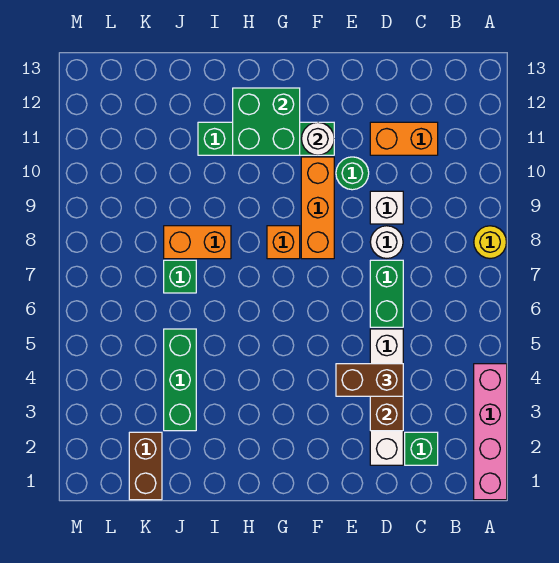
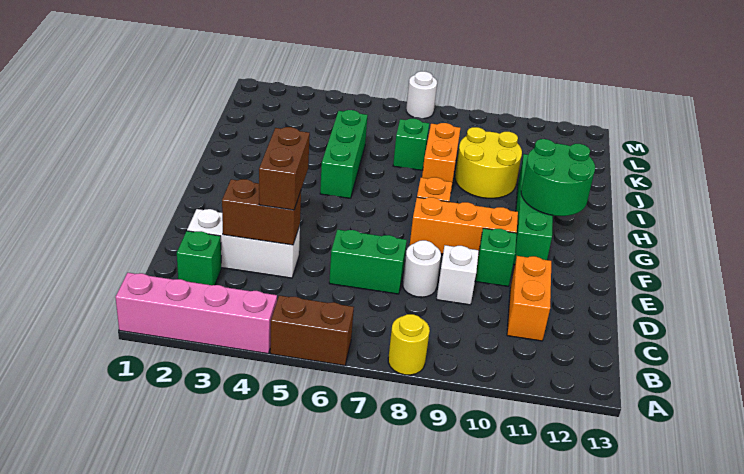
white brick D2:D5 level 1 -> white brick D2:D4 level 1
green round brick E10 level 1 -> green brick E10 level 1
white round brick F11 level 2 -> white round brick M7 level 1
green brick G11:H12 level 2 -> green round brick G11:H12 level 2
none -> yellow round brick I9:J10 level 1
green brick J3:J5 level 1 -> green brick H5:J5 level 1
brown brick K1:K2 level 1 -> brown brick A5:A6 level 1

